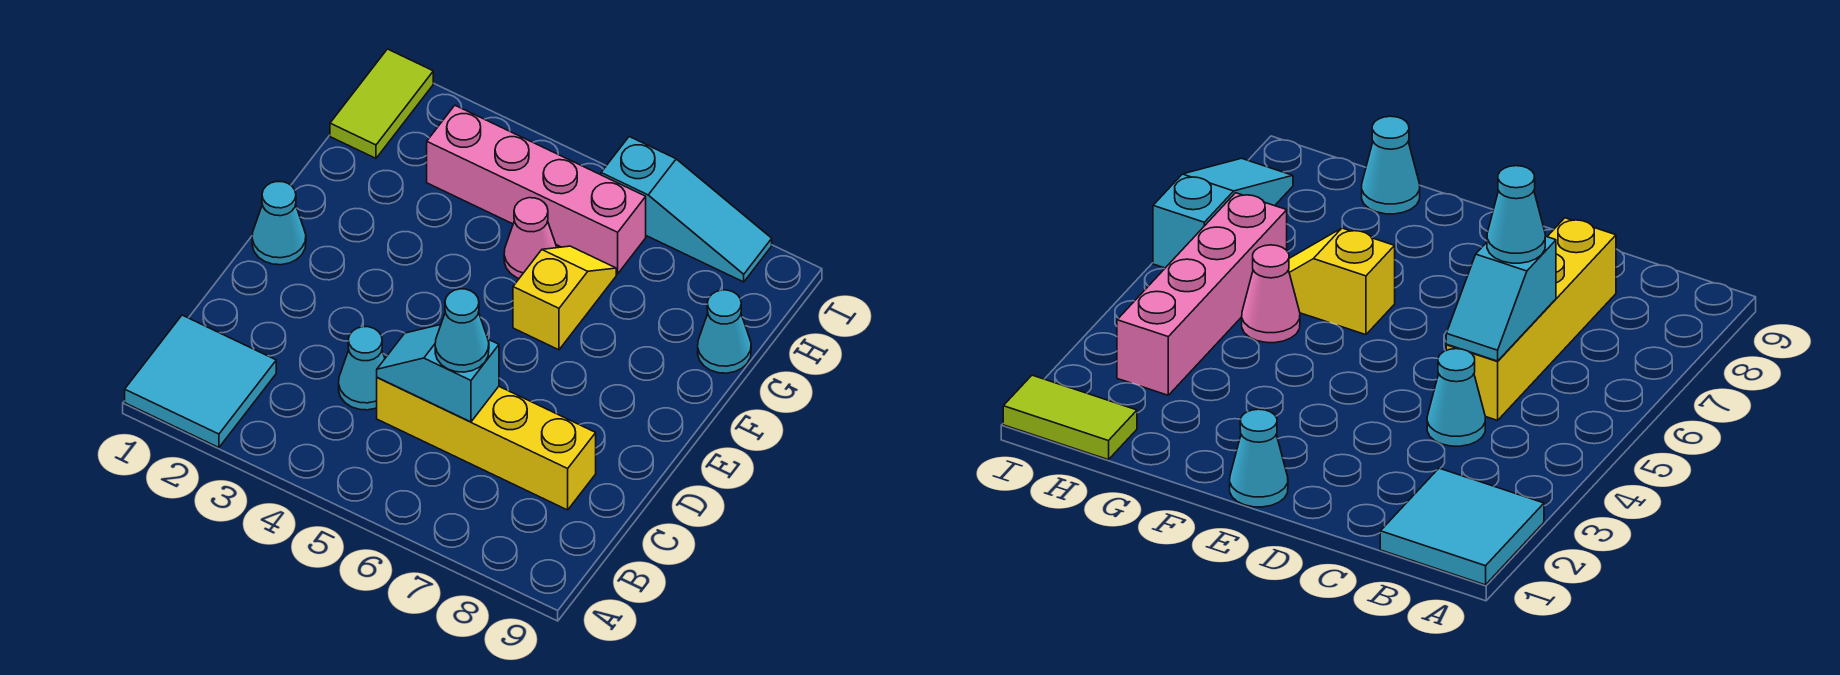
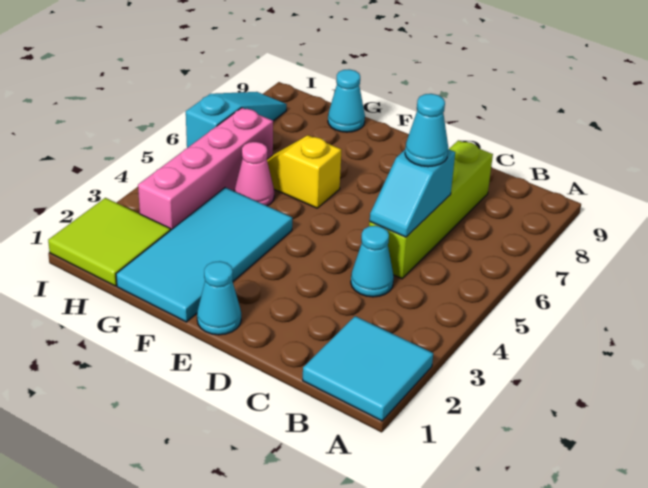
yellow brick C5:C8 level 1 -> lime brick C5:C8 level 1
none -> cyan tile F1:G4 level 1
lime tile H1:I1 level 1 -> lime tile H1:I2 level 1

